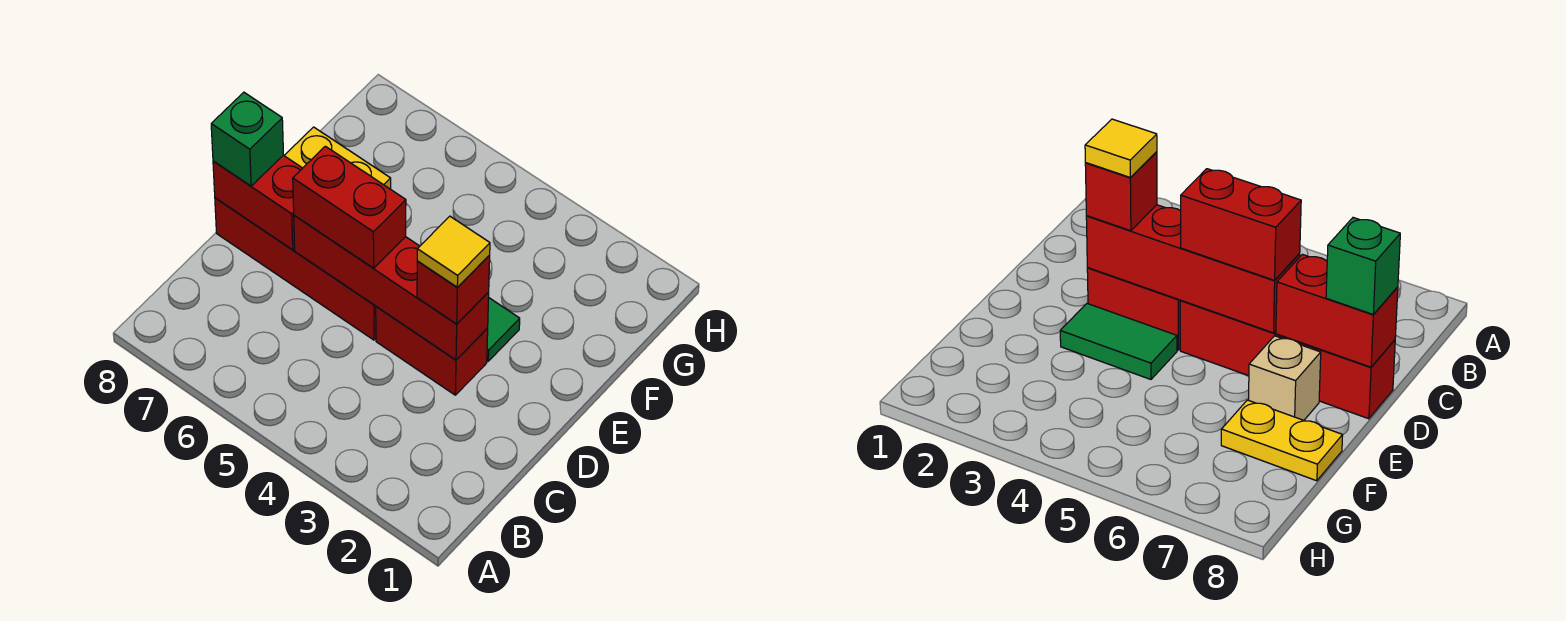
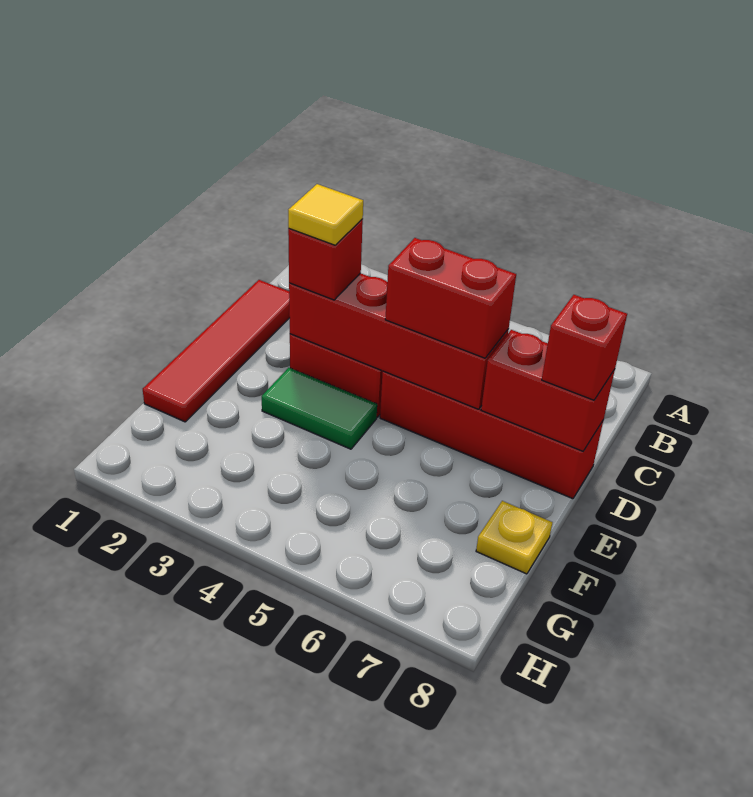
none -> red tile C1:F1 level 1
green brick D8 level 3 -> red brick D8 level 3
tan brick E7 level 1 -> none
yellow plate F7:F8 level 1 -> yellow plate F8 level 1

